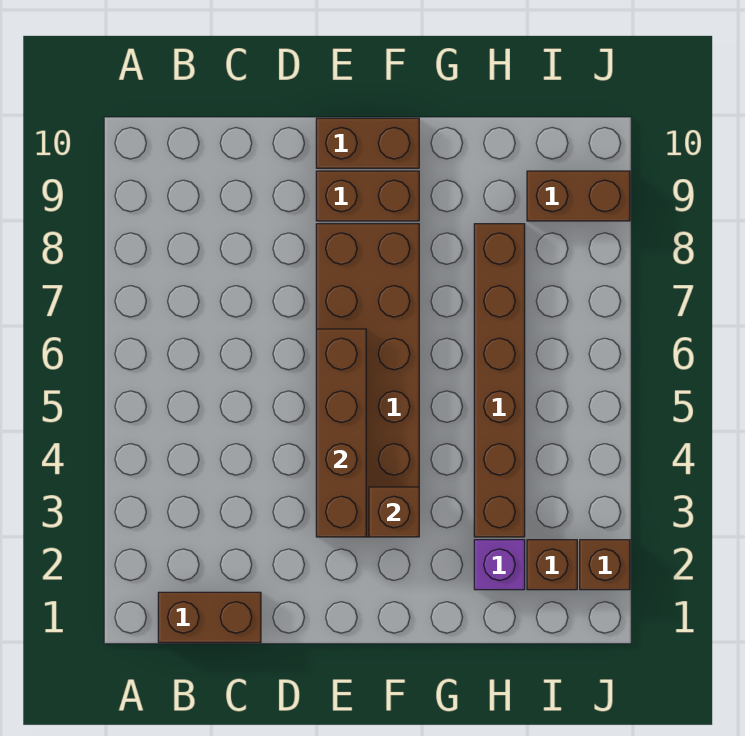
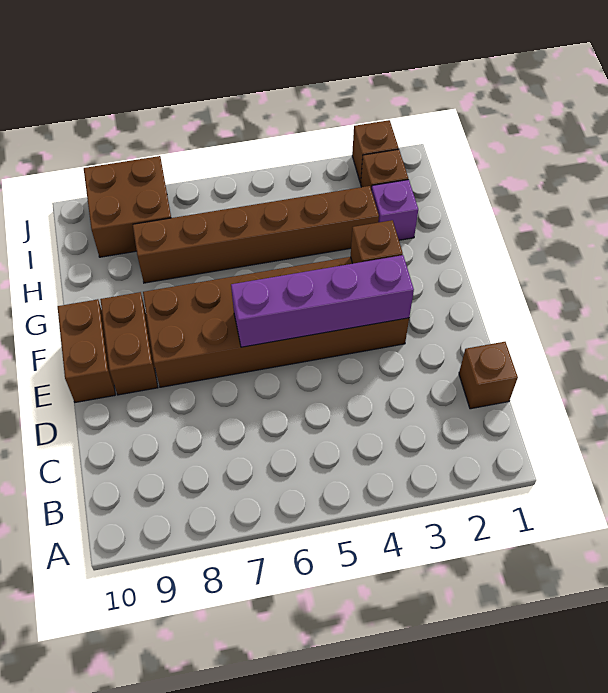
brown brick B1:C1 level 1 -> brown brick C1 level 1
brown brick E3:E6 level 2 -> purple brick E3:E6 level 2
brown brick I9:J9 level 1 -> brown brick I8:J9 level 1

